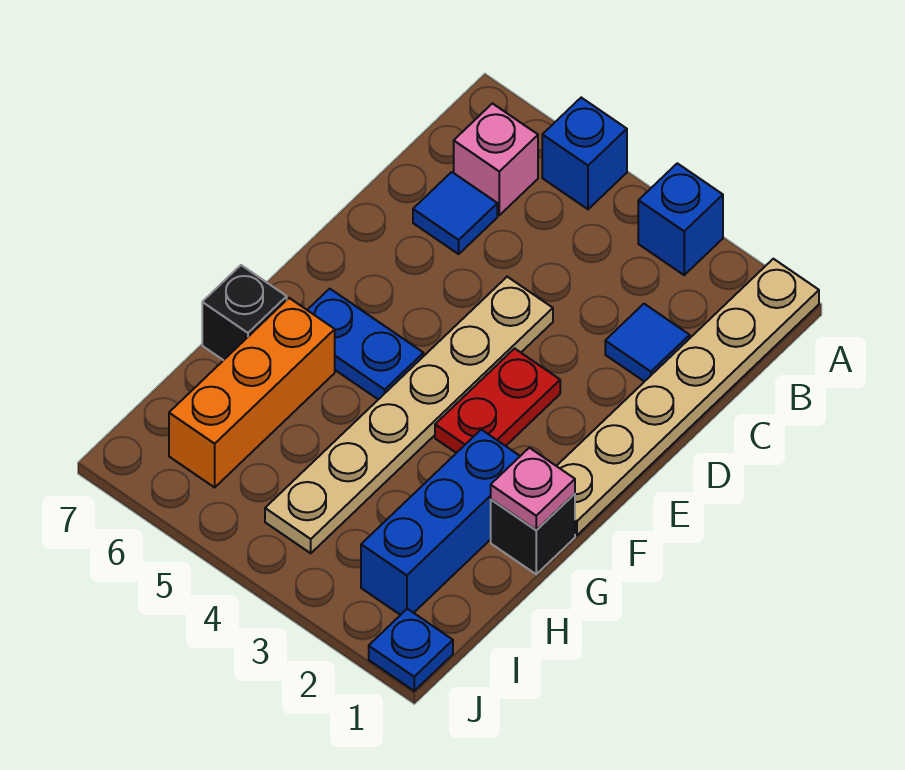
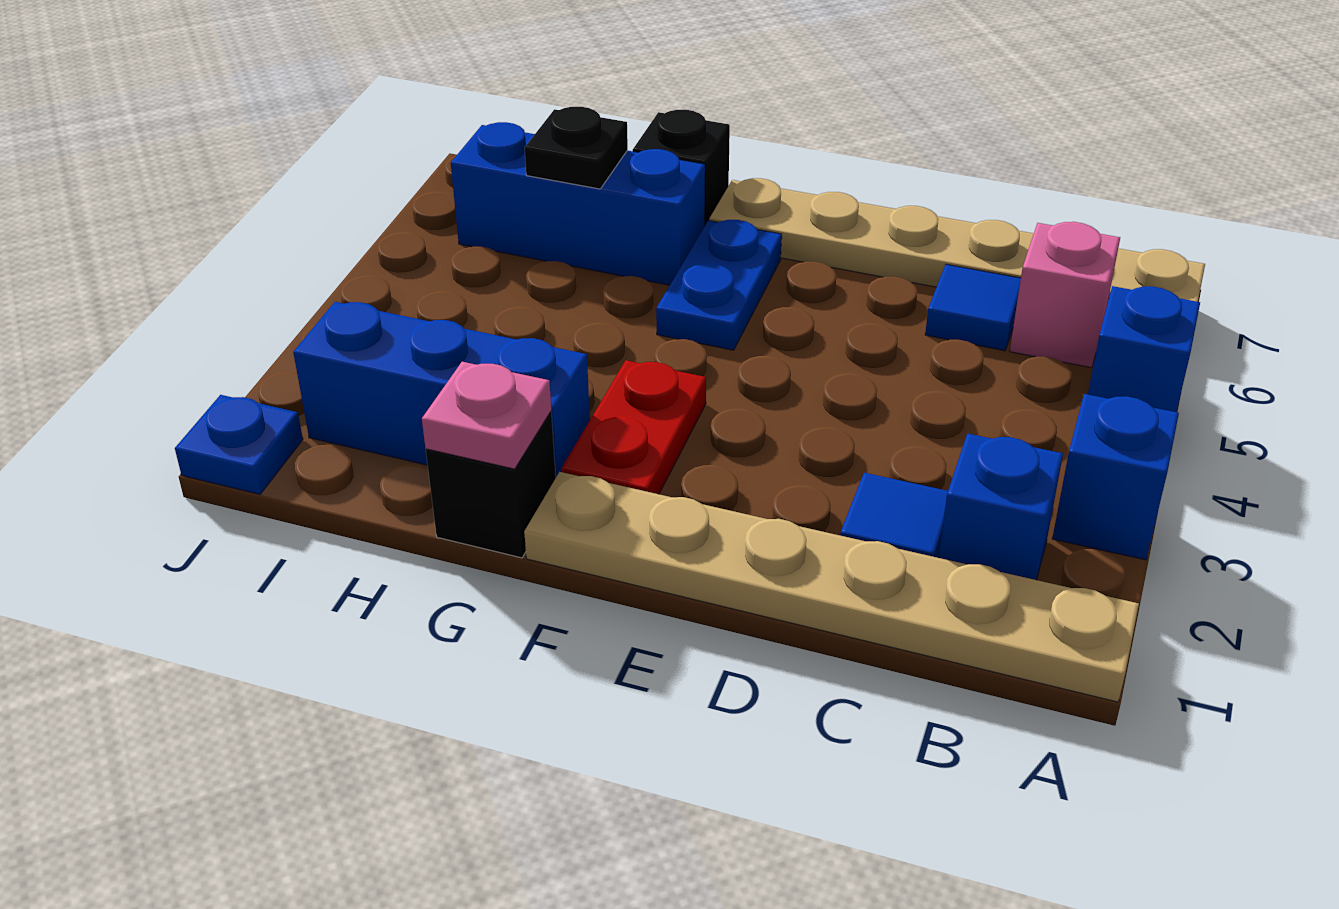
none -> blue brick B2 level 1
tan plate D4:I4 level 1 -> tan plate A7:F7 level 1
red plate E3:F3 level 1 -> red plate F2:F3 level 1
orange brick G6:I6 level 1 -> blue brick G6:I6 level 1
none -> black plate H6 level 2

